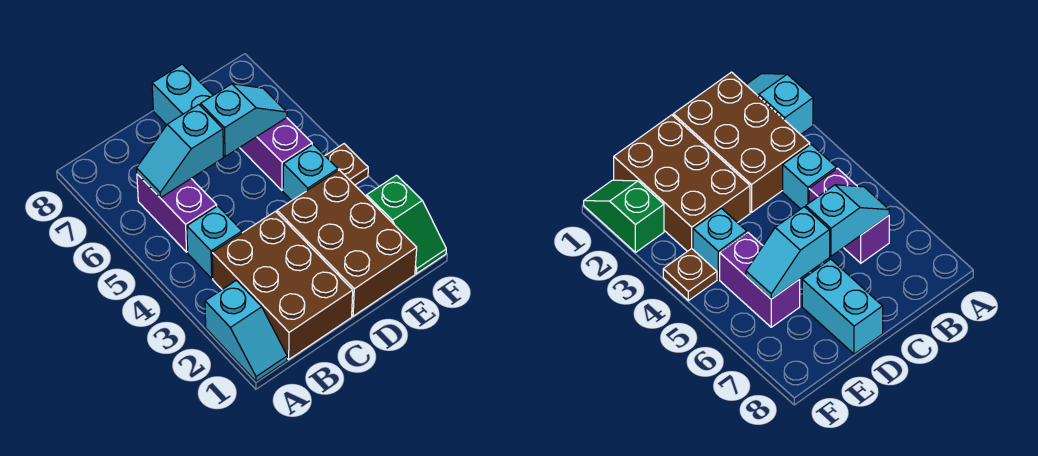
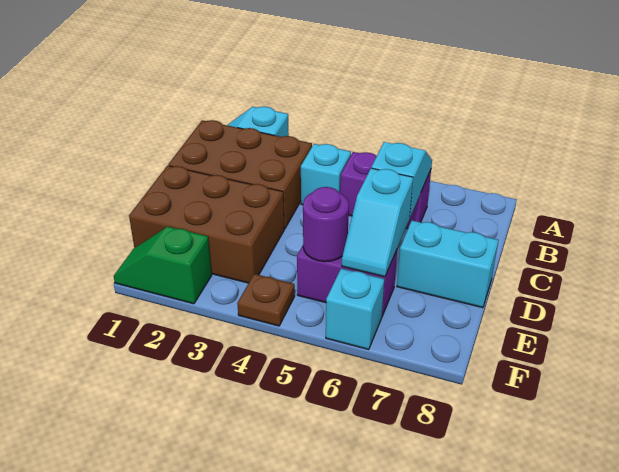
cyan brick E4 level 1 -> cyan brick F6 level 1
none -> purple round brick E5 level 2

